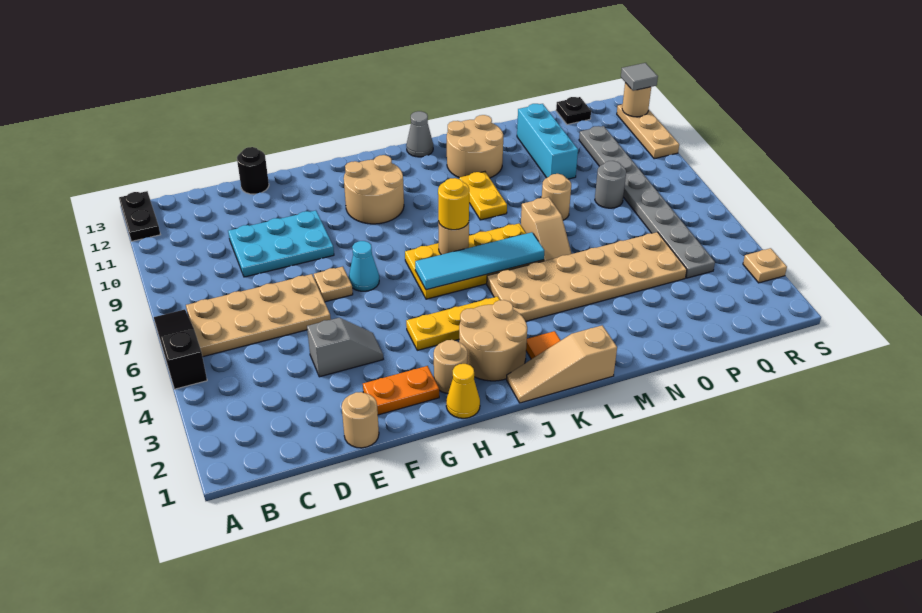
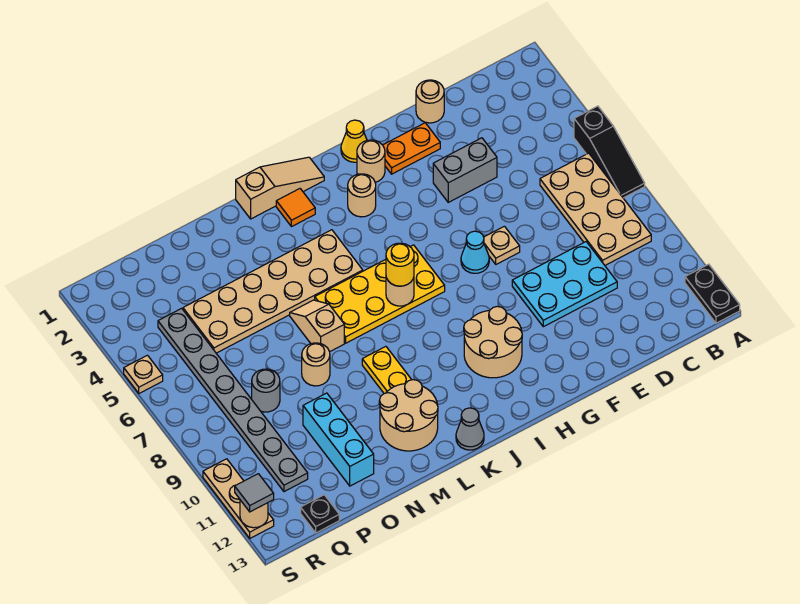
tan plate B6:E7 level 1 -> tan plate B6:C9 level 1
grey slope E4:F4 level 1 top E -> grey brick E4:F4 level 1
black round brick E13 level 1 -> none
yellow plate H4:J4 level 1 -> none
tan round brick I2:J3 level 1 -> tan round brick I3 level 1
cyan tile I6:L6 level 2 -> none
tan plate S3 level 1 -> tan plate S5 level 1

